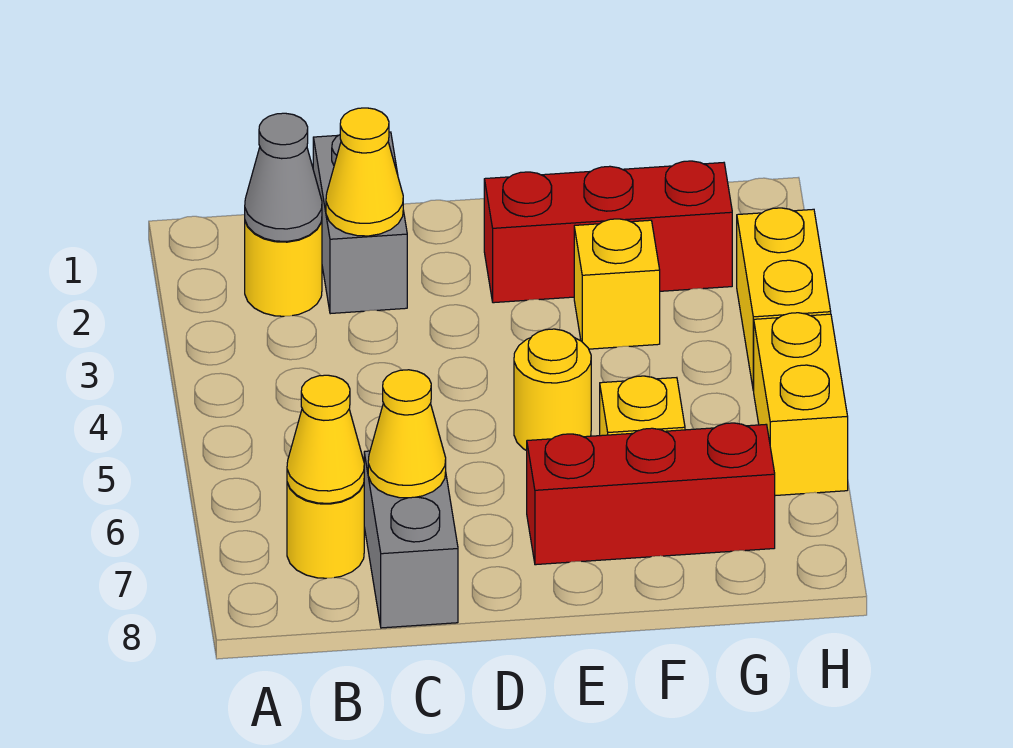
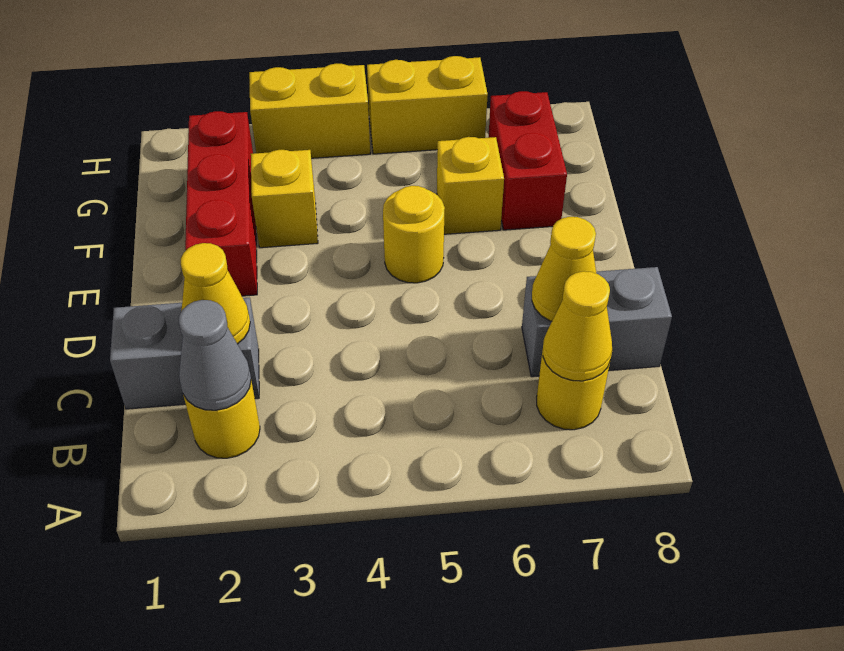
red brick E7:G7 level 1 -> red brick F7:G7 level 1

